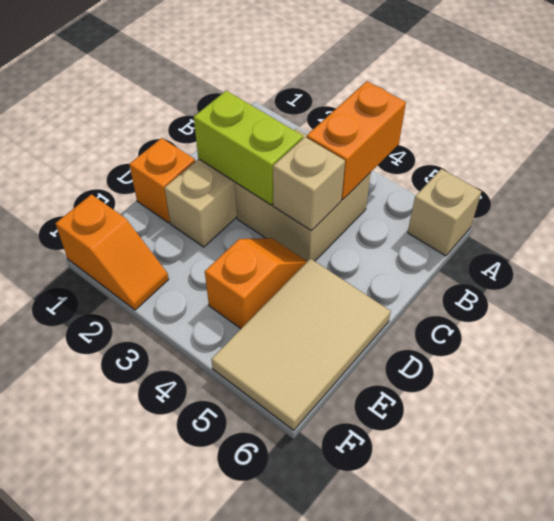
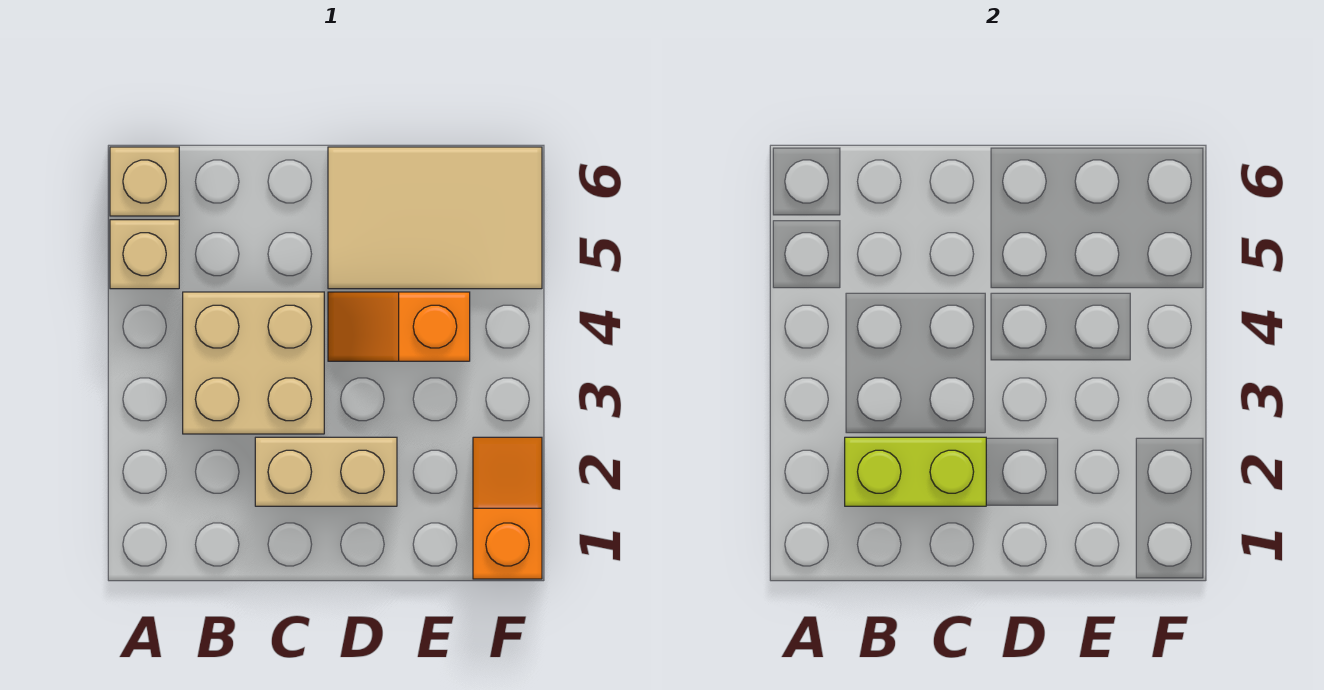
orange brick A4:B4 level 2 -> none
lime brick C2:C3 level 2 -> lime brick B2:C2 level 2
tan brick C4 level 2 -> tan brick A5 level 1
orange brick D1 level 1 -> none

